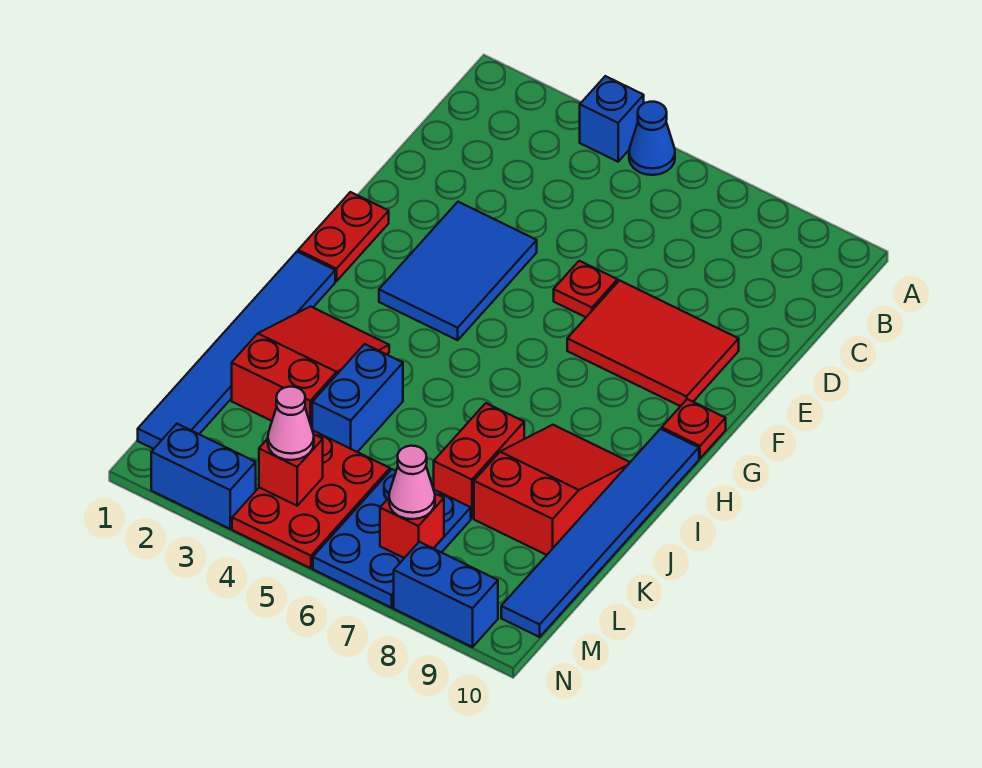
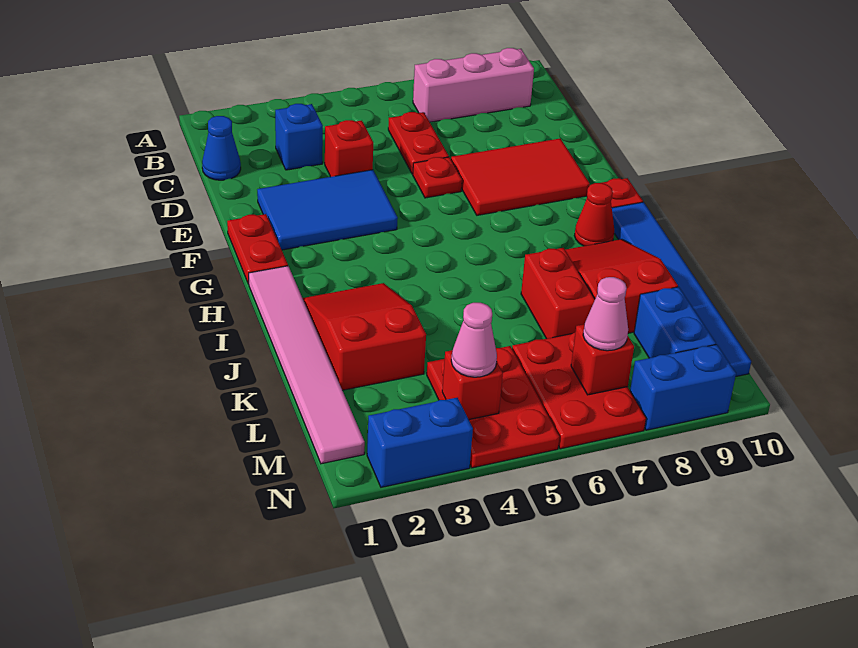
blue brick A4 level 1 -> blue brick C3 level 1
blue cone A5 level 1 -> blue cone C1 level 1
none -> pink brick B7:B9 level 1
none -> red plate C6:D6 level 1
none -> red brick D4 level 1
blue tile E3:G4 level 1 -> blue tile E2:F4 level 1
blue tile H1:M1 level 1 -> pink tile H1:M1 level 1
none -> red cone H9 level 1
blue brick J4:K4 level 1 -> blue brick L9:M9 level 1
blue plate L6:N7 level 1 -> red plate L6:N7 level 1

